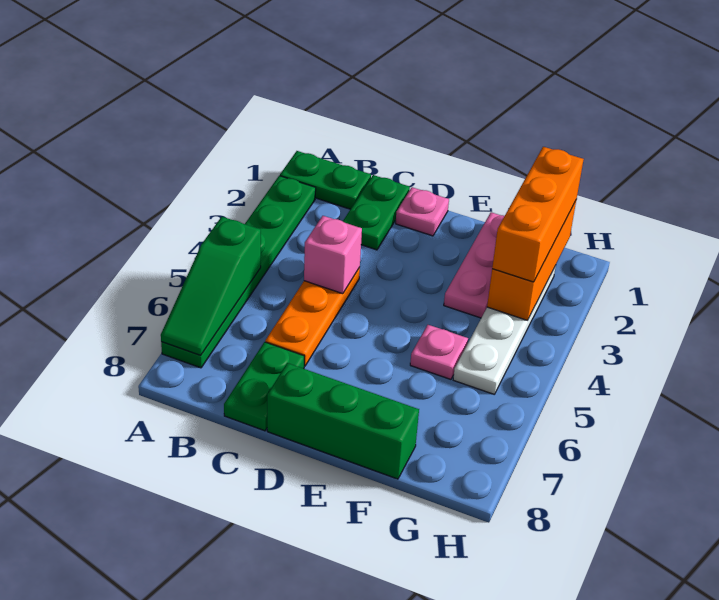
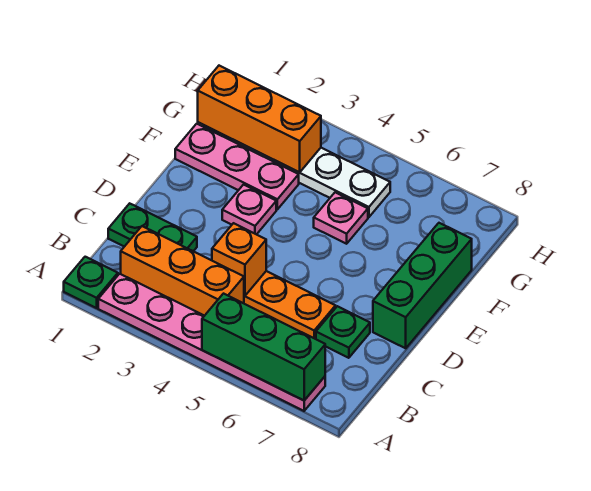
green plate A1:B1 level 1 -> green plate A1 level 1
green plate A2:A7 level 1 -> pink plate A2:A7 level 1
green slope A5:A7 level 2 top 5 -> green brick A5:A7 level 2
pink brick C4 level 2 -> orange brick C4 level 2
green plate C7:C8 level 1 -> green plate C7 level 1
pink plate D1 level 1 -> pink plate E3 level 1
orange brick G1:G3 level 3 -> orange brick B2:B4 level 1

